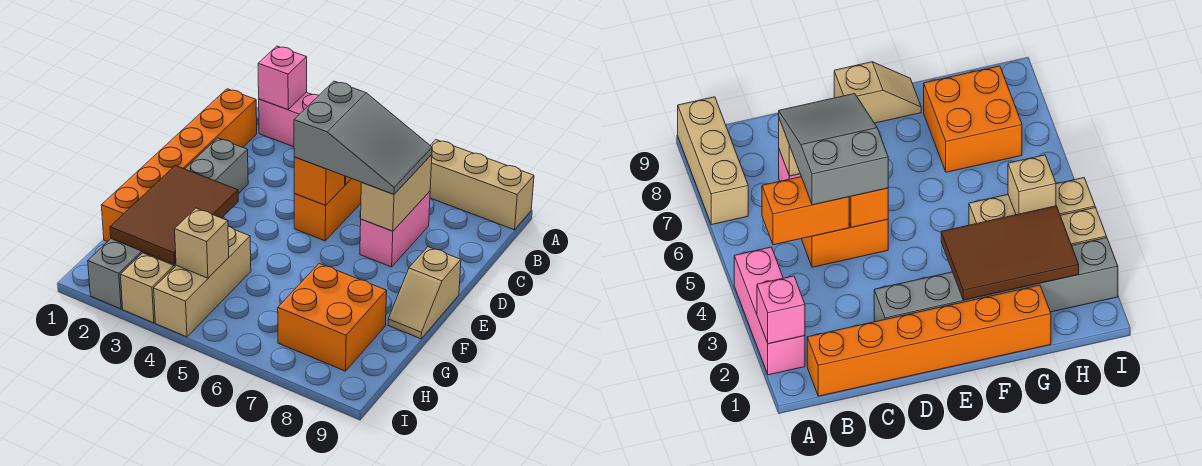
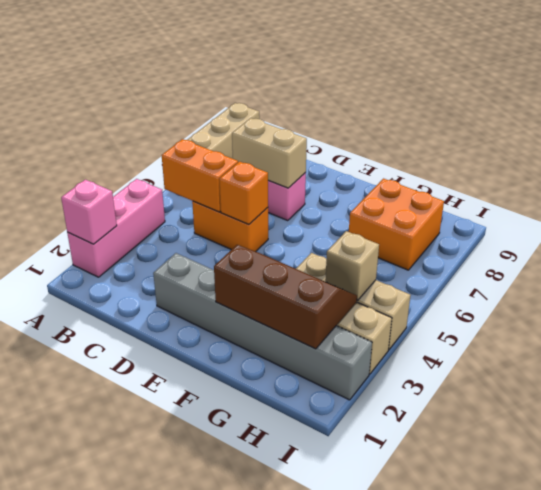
orange brick B1:G1 level 1 -> none
grey slope C5:D7 level 3 top 5 -> none
tan slope E9:F9 level 1 top E -> none
brown tile F2:H3 level 2 -> brown slope F2:H3 level 2 top 2

